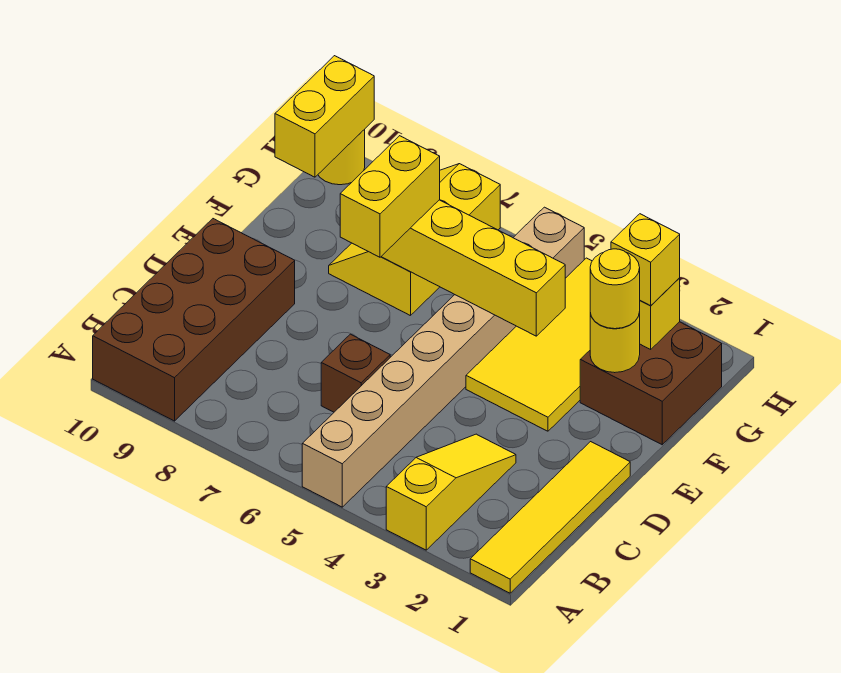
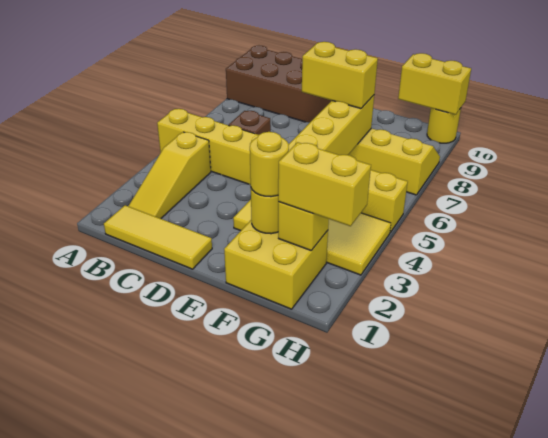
yellow tile A1:D1 level 1 -> yellow tile B1:D1 level 1
yellow slope A3:C3 level 1 top A -> yellow slope B2:B4 level 1 top 4
tan brick A5:H5 level 1 -> yellow brick A5:H5 level 1
brown brick F1:G2 level 1 -> yellow brick F1:G2 level 1
yellow brick G2 level 3 -> yellow brick G2:H2 level 3

